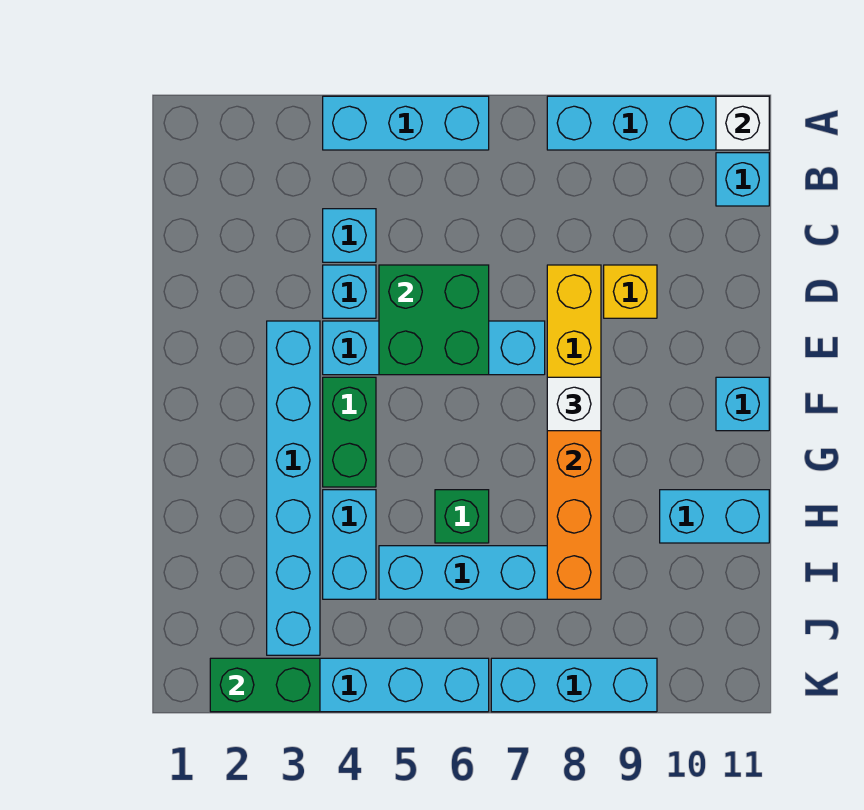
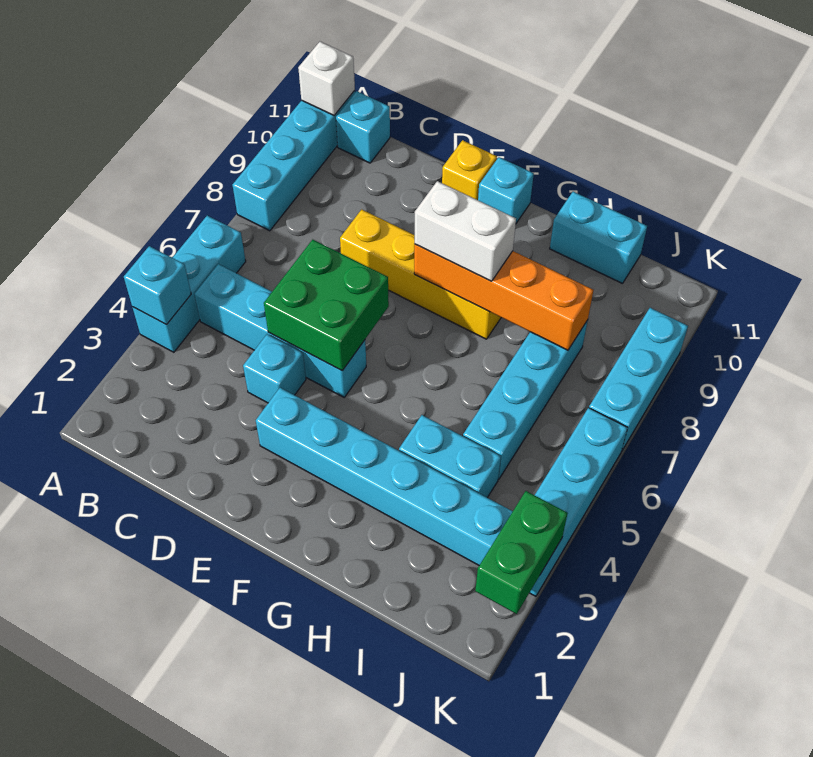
cyan brick C4 level 1 -> cyan brick A4 level 2
yellow brick D9 level 1 -> yellow brick E11 level 1
cyan brick E4:E7 level 1 -> cyan brick B5:E5 level 1
green brick F4:G4 level 1 -> none
white brick F8 level 3 -> white brick F8:G8 level 3
green brick H6 level 1 -> none
cyan brick H10:H11 level 1 -> cyan brick H11:I11 level 1

